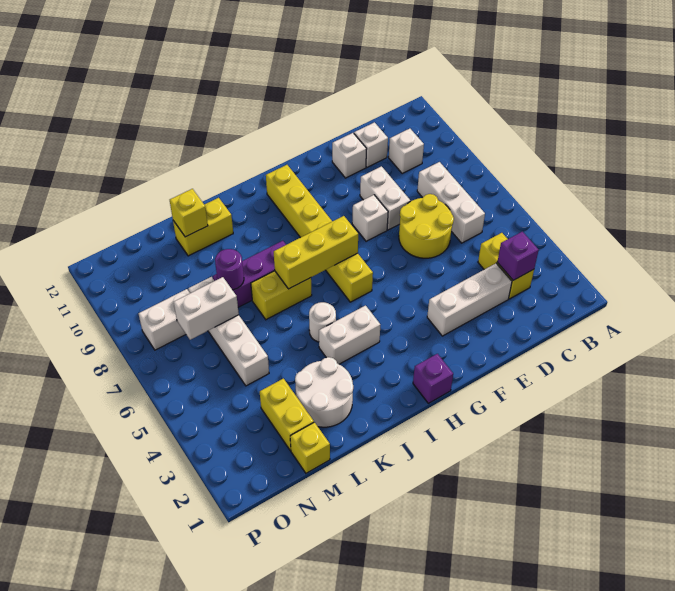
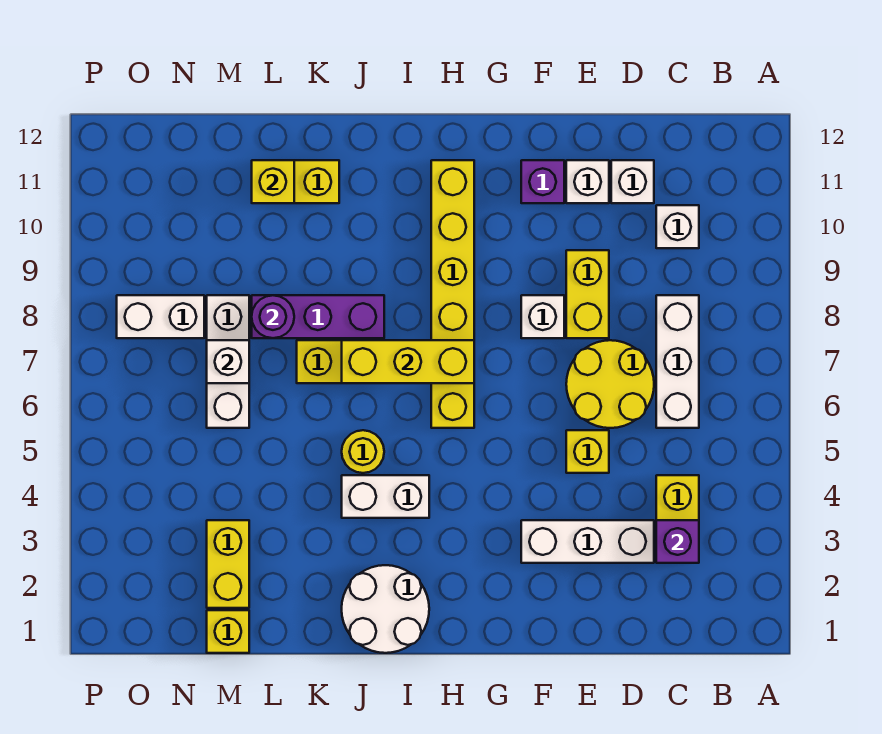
none -> yellow brick E5 level 1
white brick E8:E9 level 1 -> yellow brick E8:E9 level 1
purple brick H1 level 1 -> purple brick F11 level 1
white round brick J5 level 1 -> yellow round brick J5 level 1
white round brick K2:L3 level 1 -> white round brick I1:J2 level 1
white brick M5:M8 level 1 -> white brick M6:M8 level 1
white brick M7:N7 level 2 -> white brick M7 level 2

